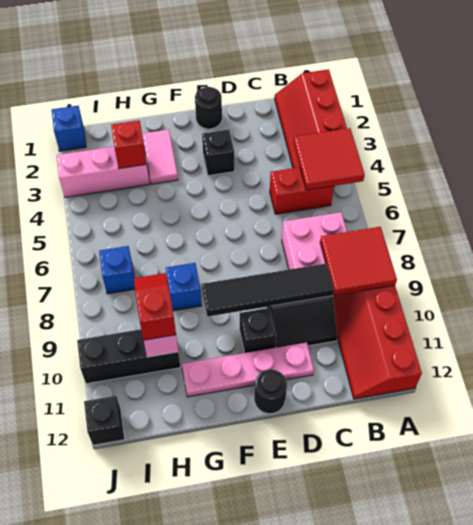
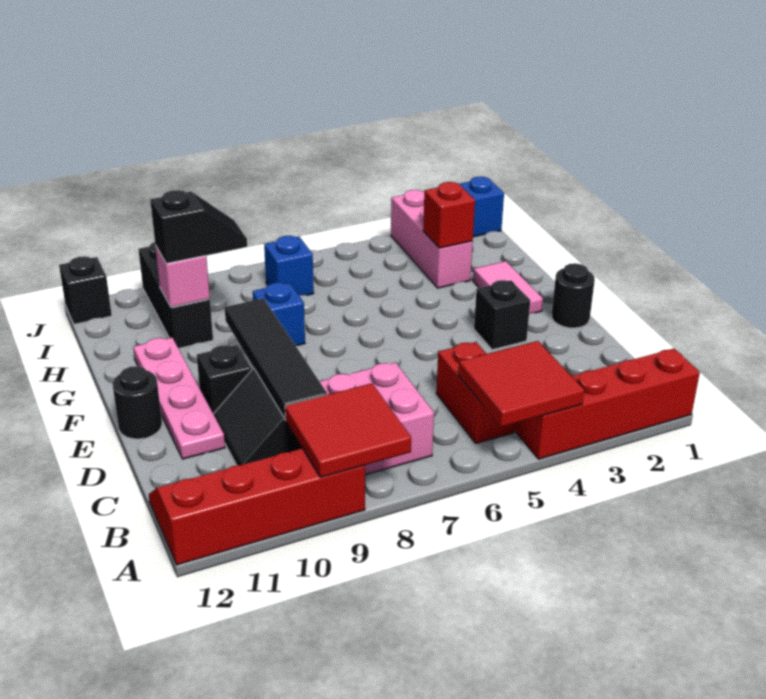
pink tile G2:G3 level 1 -> pink tile F2:G2 level 1
red slope H9:H10 level 3 top 10 -> black slope H9:H10 level 3 top 10

